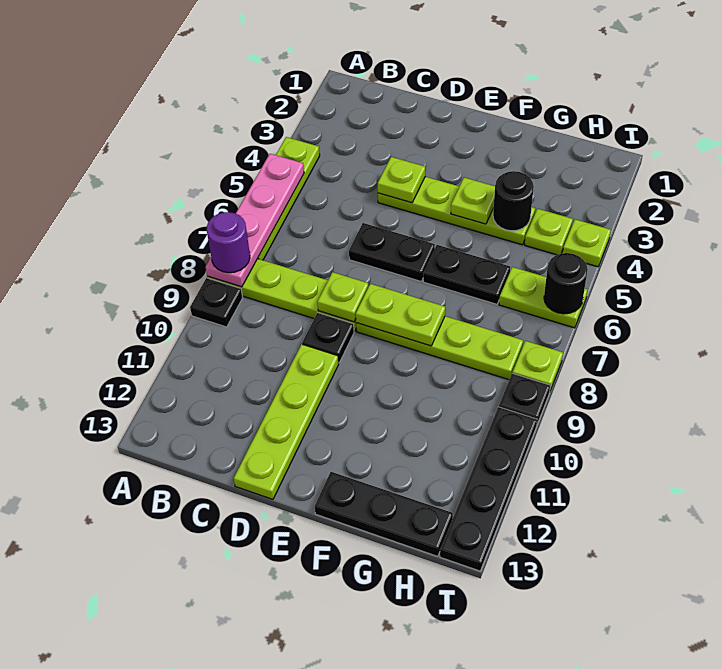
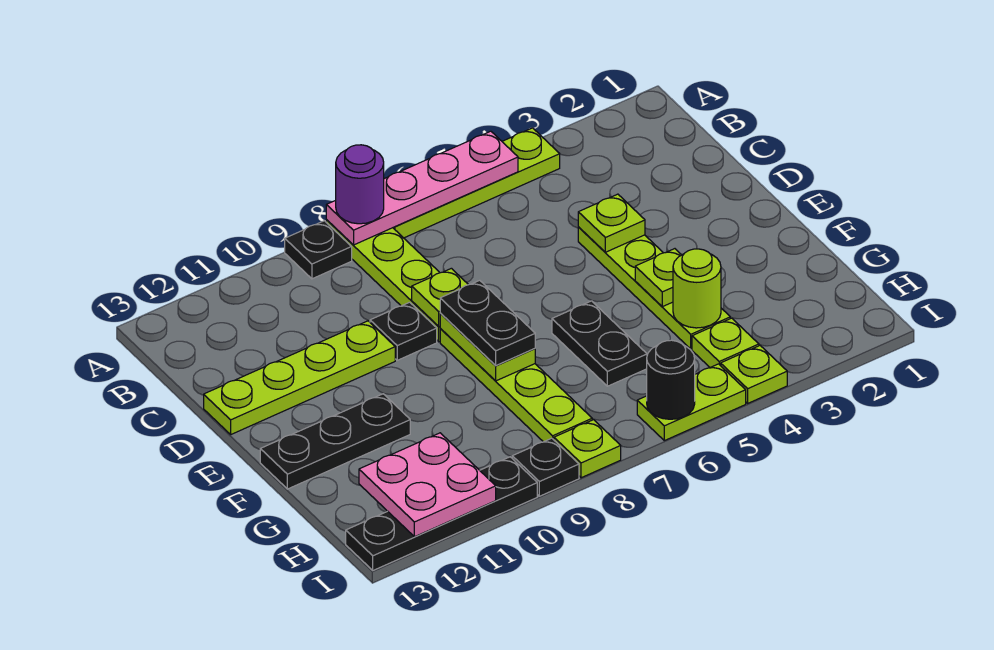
black plate D6:E6 level 1 -> black plate E8:F8 level 3
black plate F13:H13 level 1 -> black plate F11:F13 level 1
black round brick G4 level 2 -> lime round brick G4 level 2
lime plate H6:I6 level 1 -> lime plate I5:I6 level 1
none -> pink plate H11:I12 level 2

